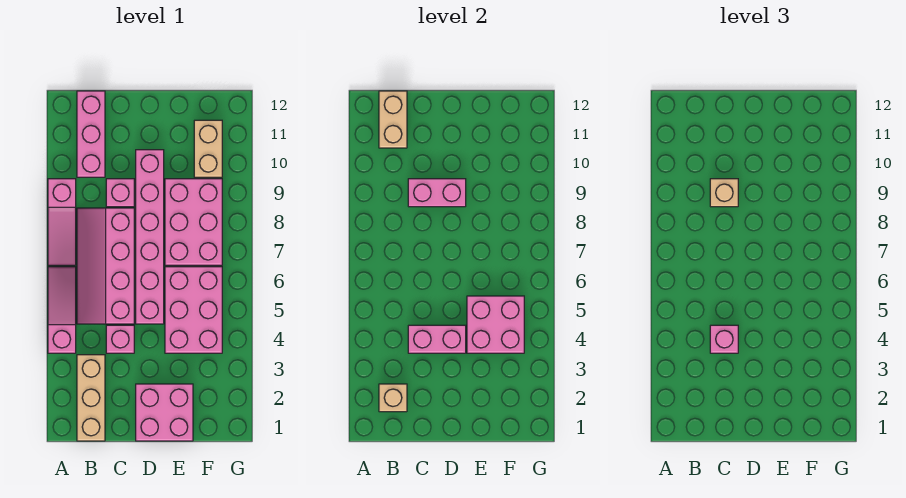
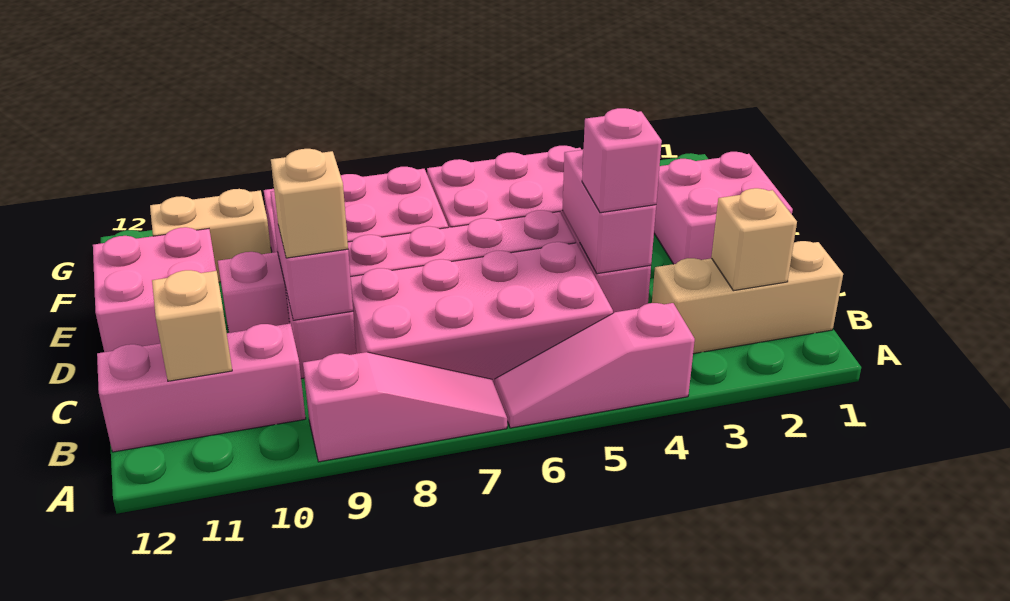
pink slope B5:C8 level 1 top C -> pink brick B5:C8 level 1
tan brick B11:B12 level 2 -> tan brick B11 level 2
pink brick E4:F5 level 2 -> pink brick D11:E12 level 1

